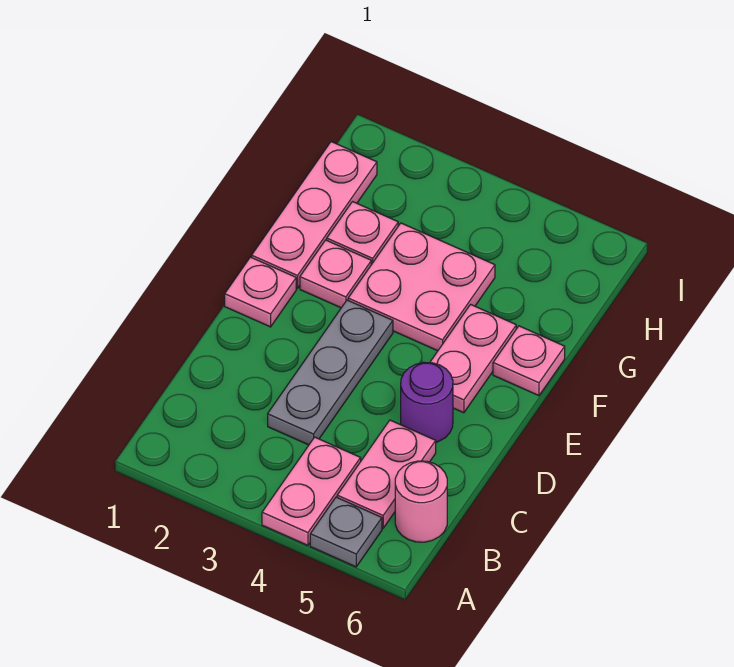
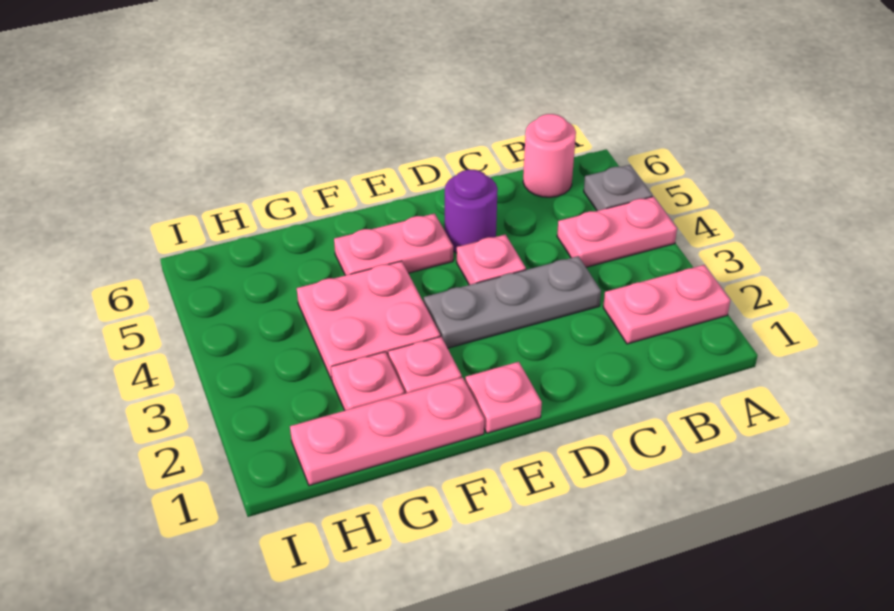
pink plate B5:C5 level 1 -> pink plate A2:B2 level 1
pink plate F6 level 1 -> pink plate D4 level 1

